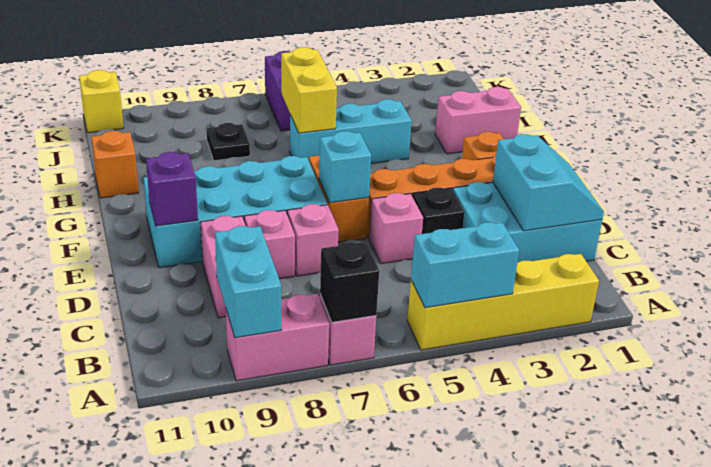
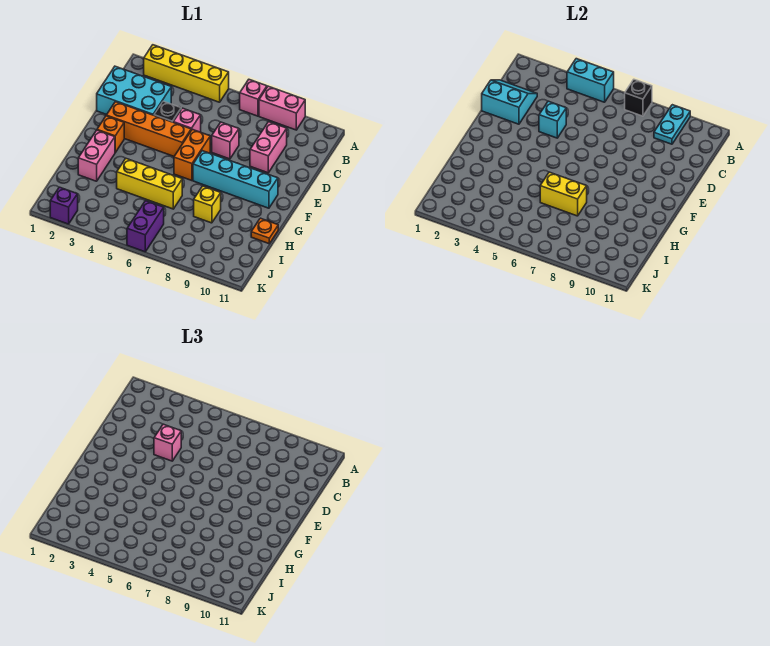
cyan brick A9:B9 level 2 -> cyan plate A9:B9 level 2
cyan slope C1:D2 level 2 top 2 -> cyan slope C1:D2 level 2 top D
pink brick D8 level 1 -> pink brick D4 level 3
cyan brick E6 level 2 -> cyan brick D4 level 2
cyan brick E7:F10 level 1 -> cyan brick F7:F10 level 1
purple brick E10 level 2 -> purple brick K2 level 1
pink brick H1:H2 level 1 -> pink brick G2:H2 level 1
cyan brick H4:H6 level 1 -> yellow brick H4:H6 level 1
yellow brick H6:I6 level 2 -> yellow brick H6:H7 level 2
orange brick H11 level 1 -> orange plate H11 level 1
black plate I8 level 1 -> none
yellow brick K11 level 1 -> yellow brick H8 level 1

